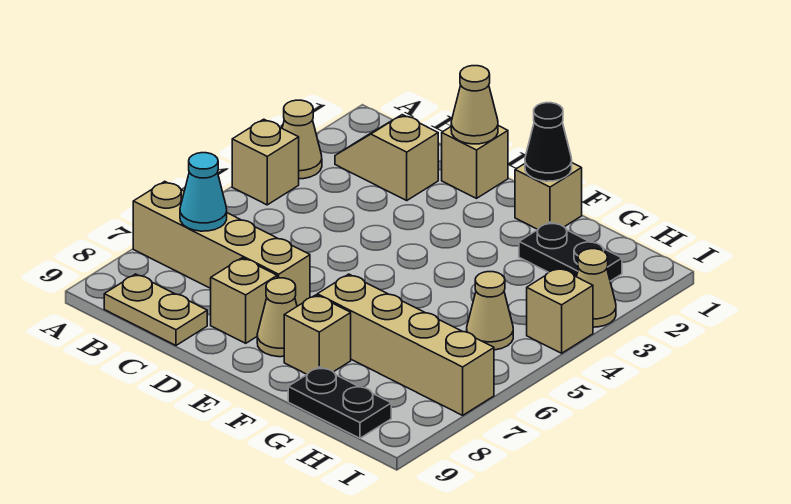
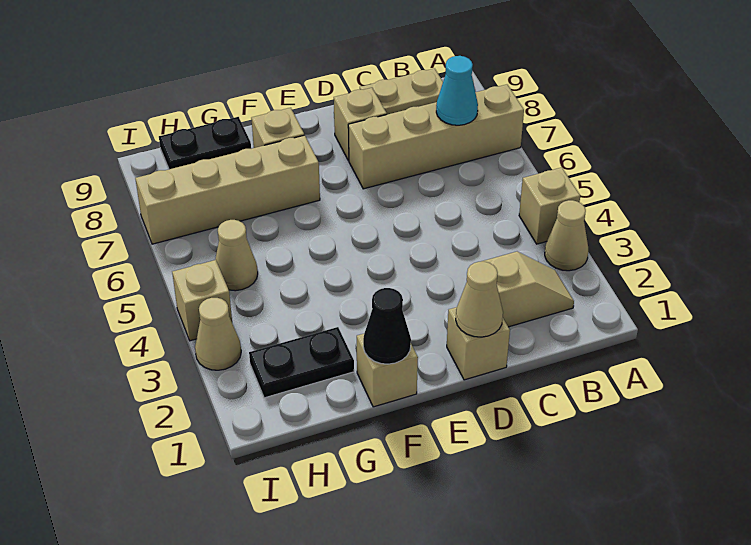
tan cone E8 level 1 -> none

